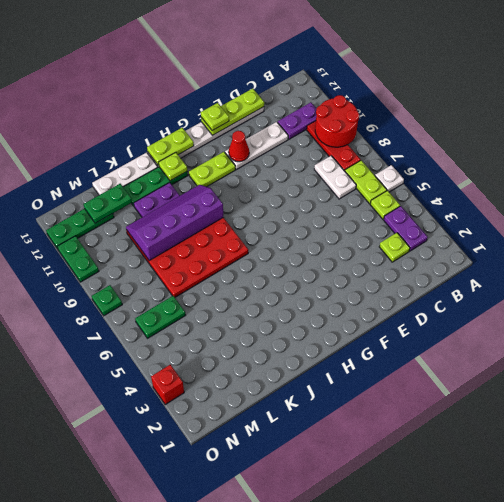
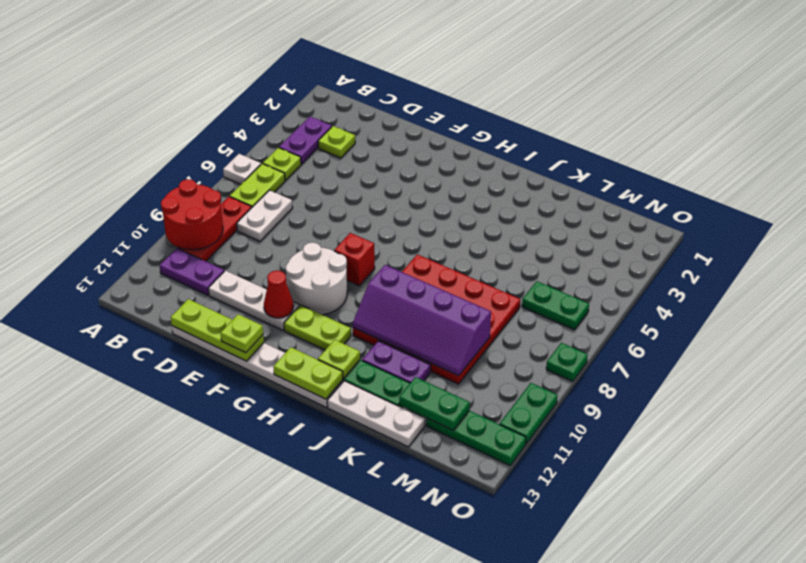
none -> white round brick F9:G10 level 1
red brick O3 level 1 -> red brick G8 level 1

